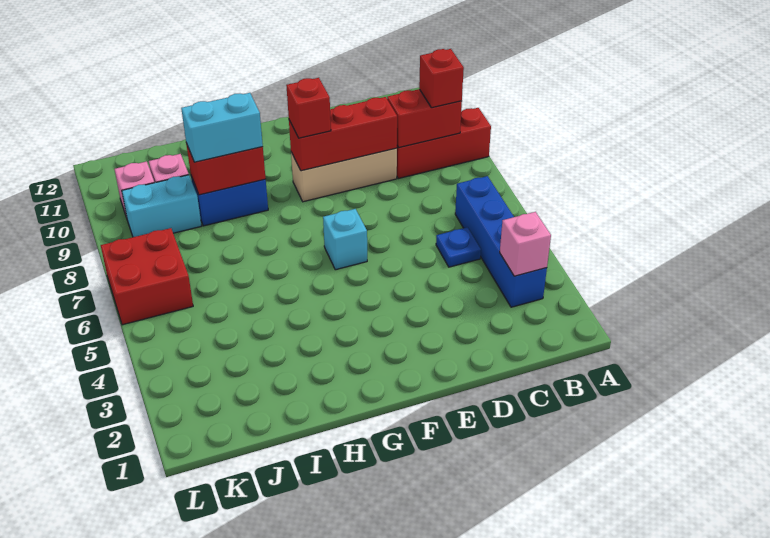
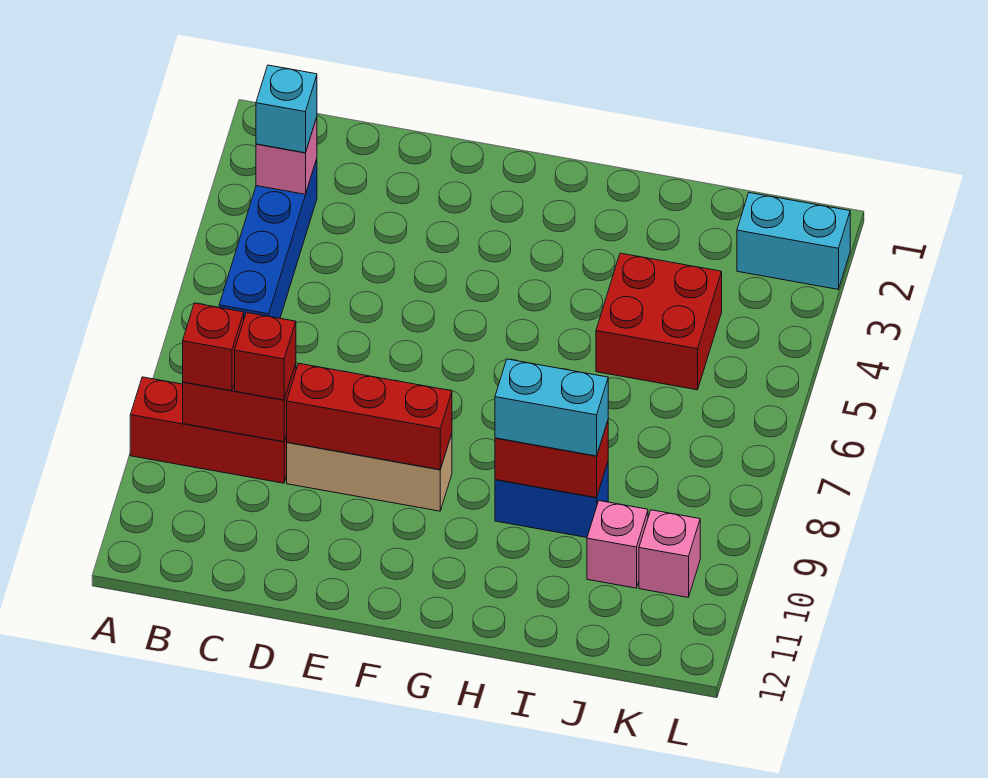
blue plate C5 level 1 -> none
cyan brick F6 level 1 -> cyan brick B3 level 3
red brick F9 level 3 -> red brick C9 level 3
cyan brick J9:K9 level 1 -> cyan brick K2:L2 level 1
red brick K6:L7 level 1 -> red brick I4:J5 level 1

